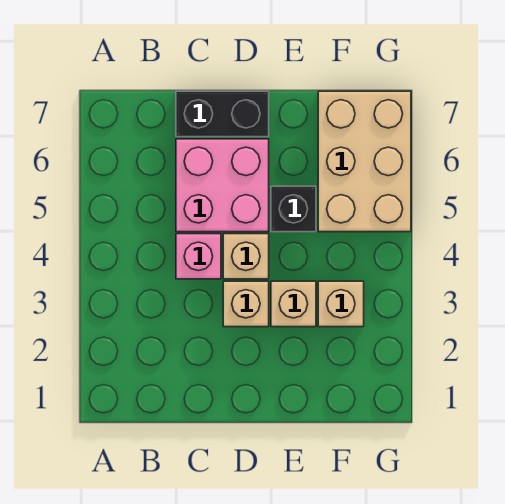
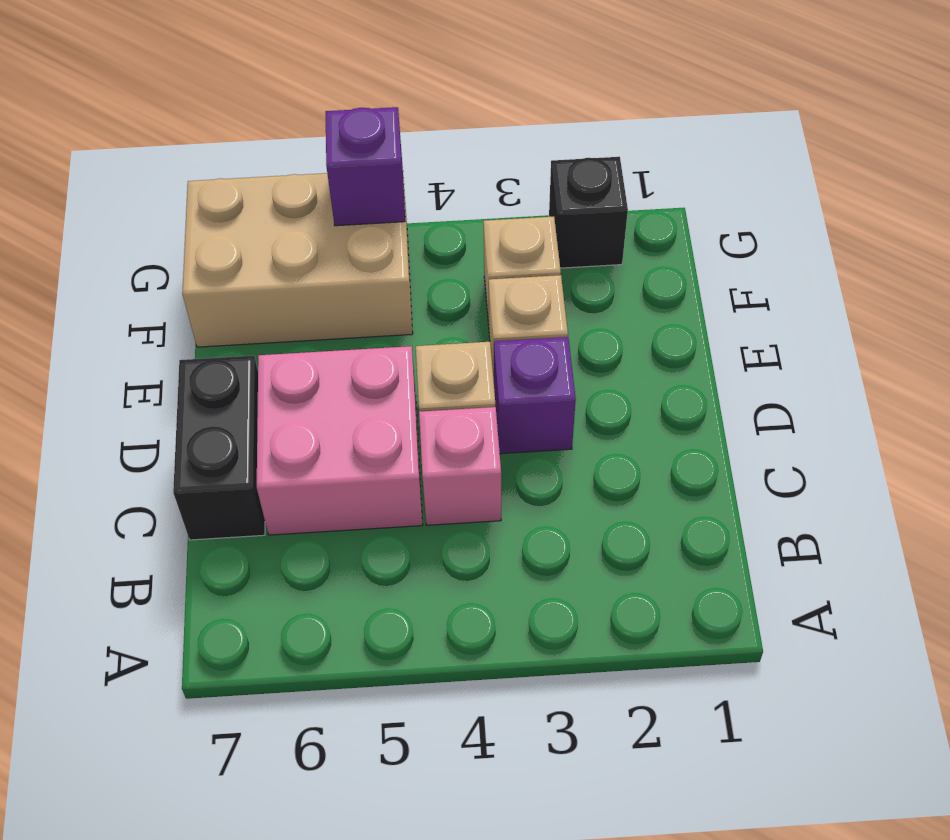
tan brick D3 level 1 -> purple brick D3 level 1
black brick E5 level 1 -> black brick G2 level 1
none -> purple brick G5 level 2

